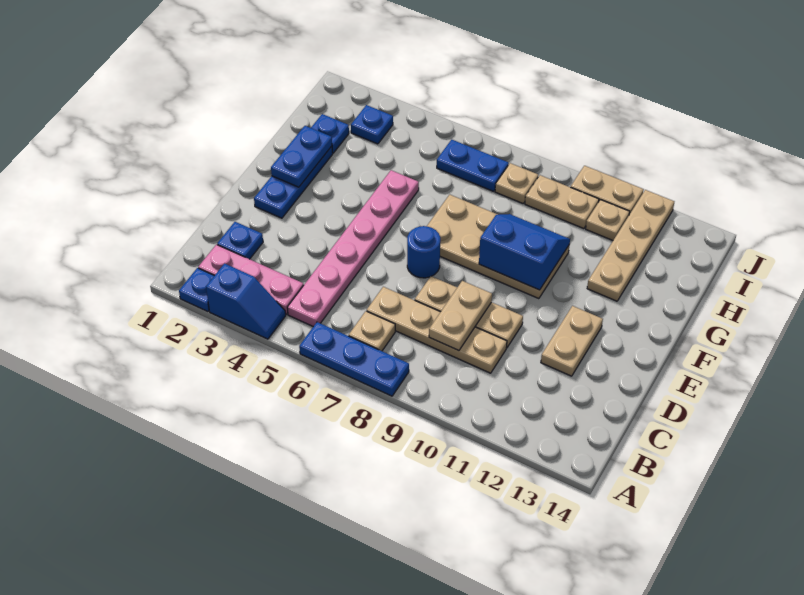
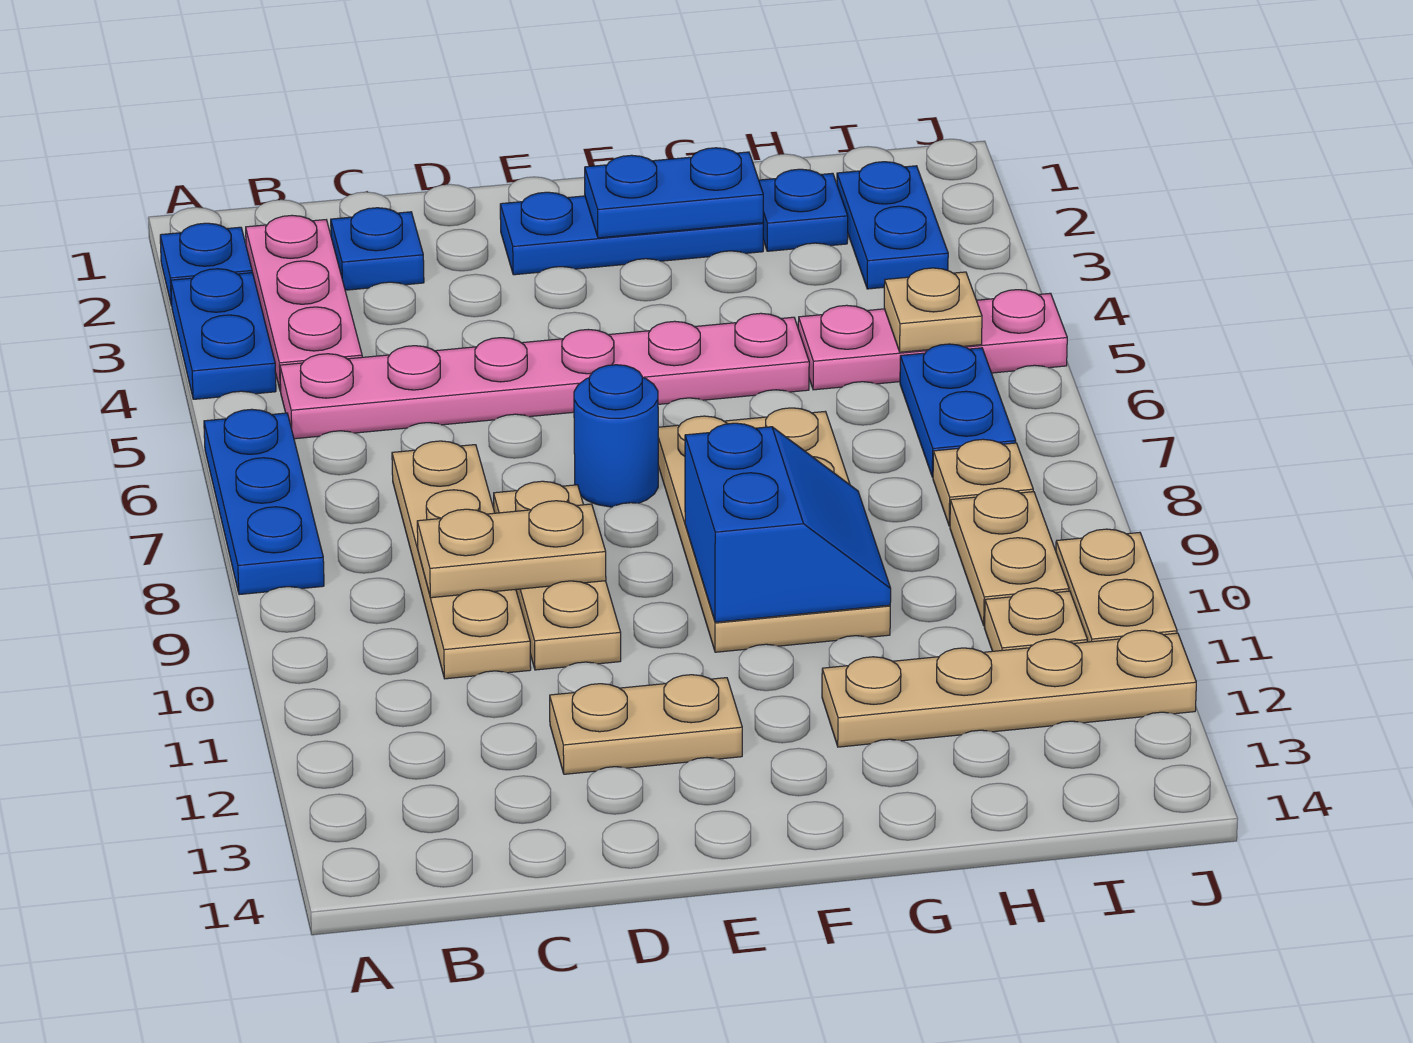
blue slope A3:A4 level 1 top 3 -> blue plate A3:A4 level 1
tan plate B7 level 1 -> tan plate I5 level 2
none -> pink plate H5:J5 level 1
blue plate I3 level 1 -> blue plate I2:I3 level 1

